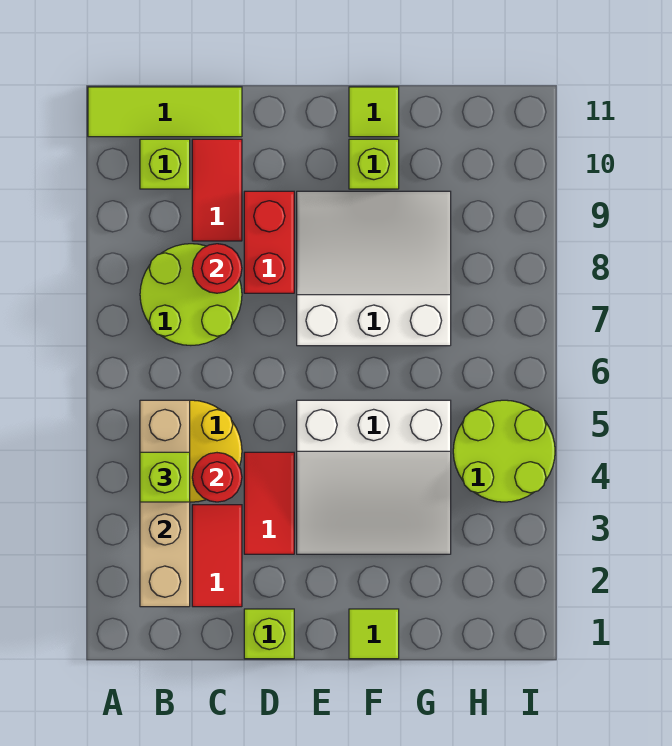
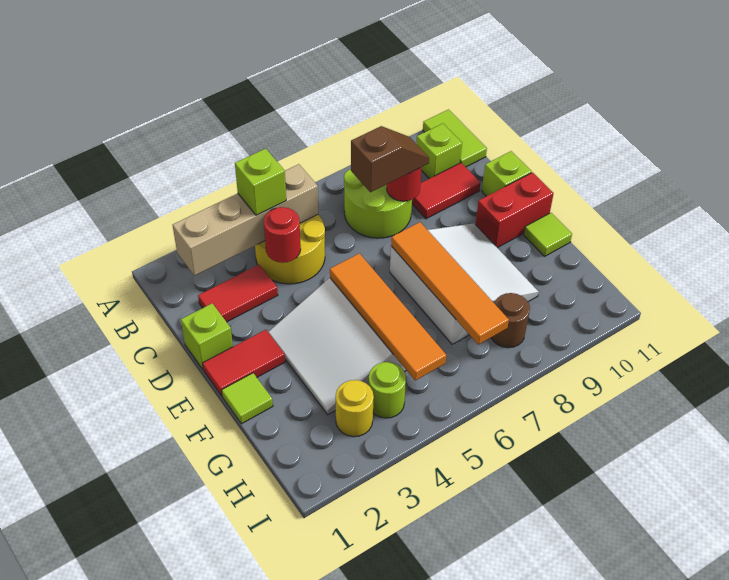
lime tile A11:C11 level 1 -> lime tile A11:B11 level 1
none -> brown slope C7:C8 level 3 top 7
red tile D3:D4 level 1 -> red tile E1:E2 level 1
red brick D8:D9 level 1 -> red brick E10:E11 level 1
none -> orange tile E5:H5 level 2
none -> orange tile E7:H7 level 2
lime brick F10 level 1 -> lime brick D11 level 1
none -> yellow round brick H3 level 1
lime round brick H4:I5 level 1 -> lime round brick H4 level 1
none -> brown round brick H8 level 1

